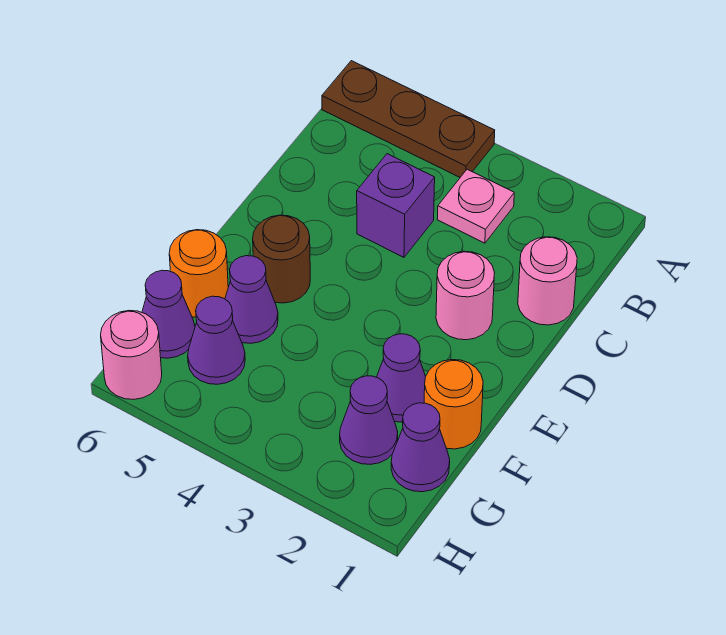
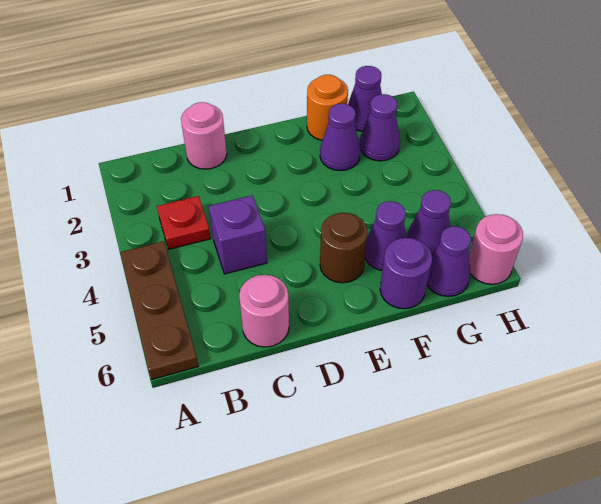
pink plate B3 level 1 -> red plate B3 level 1
pink round brick D2 level 1 -> pink round brick C6 level 1
orange round brick F6 level 1 -> purple round brick F6 level 1

